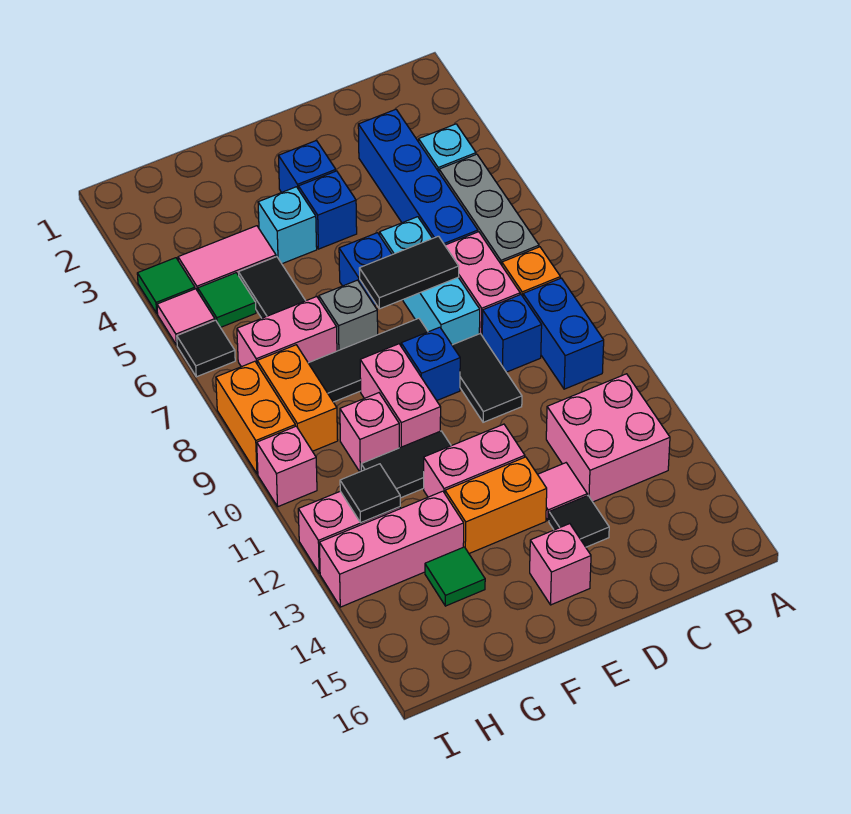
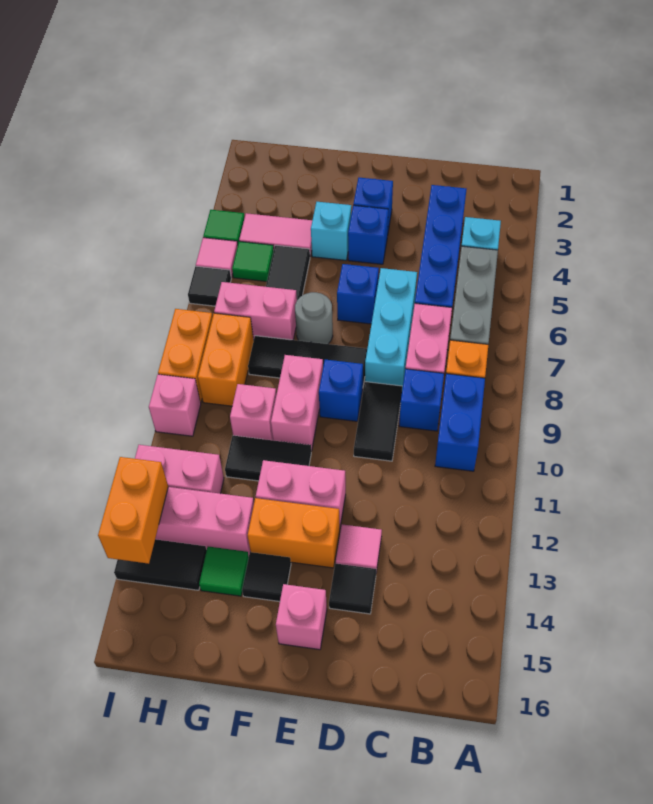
pink brick B12:C13 level 1 -> none
black tile D7:E7 level 2 -> black tile H14:I14 level 1
grey brick F7 level 1 -> grey round brick F7 level 1
black tile H12 level 2 -> black tile F14 level 1
none -> orange brick I13:I14 level 2

